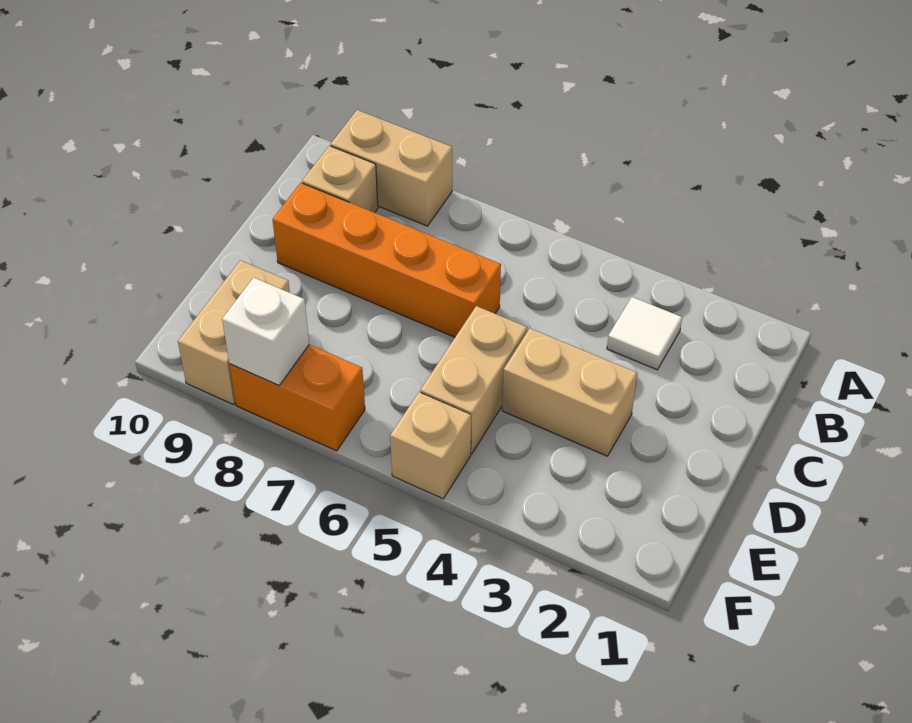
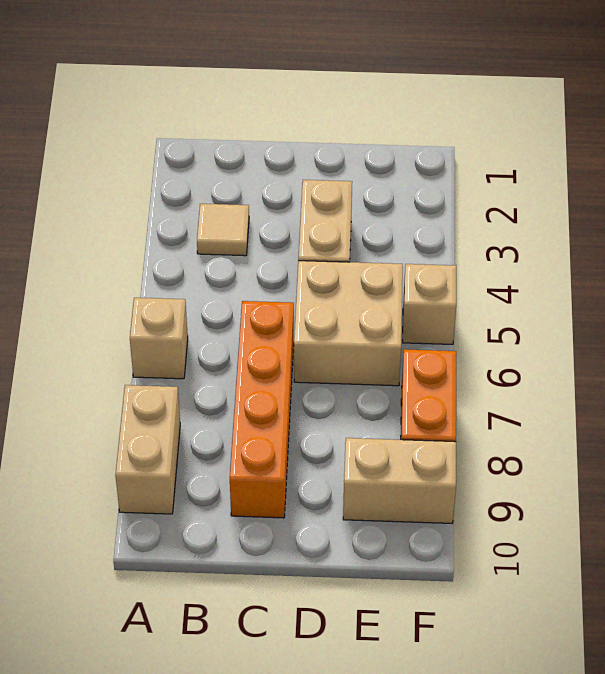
white tile B3 level 1 -> tan tile B3 level 1
tan brick B9 level 1 -> tan brick A6 level 1
tan brick D5:E5 level 1 -> tan brick D5:E6 level 1
white brick F8 level 2 -> none

